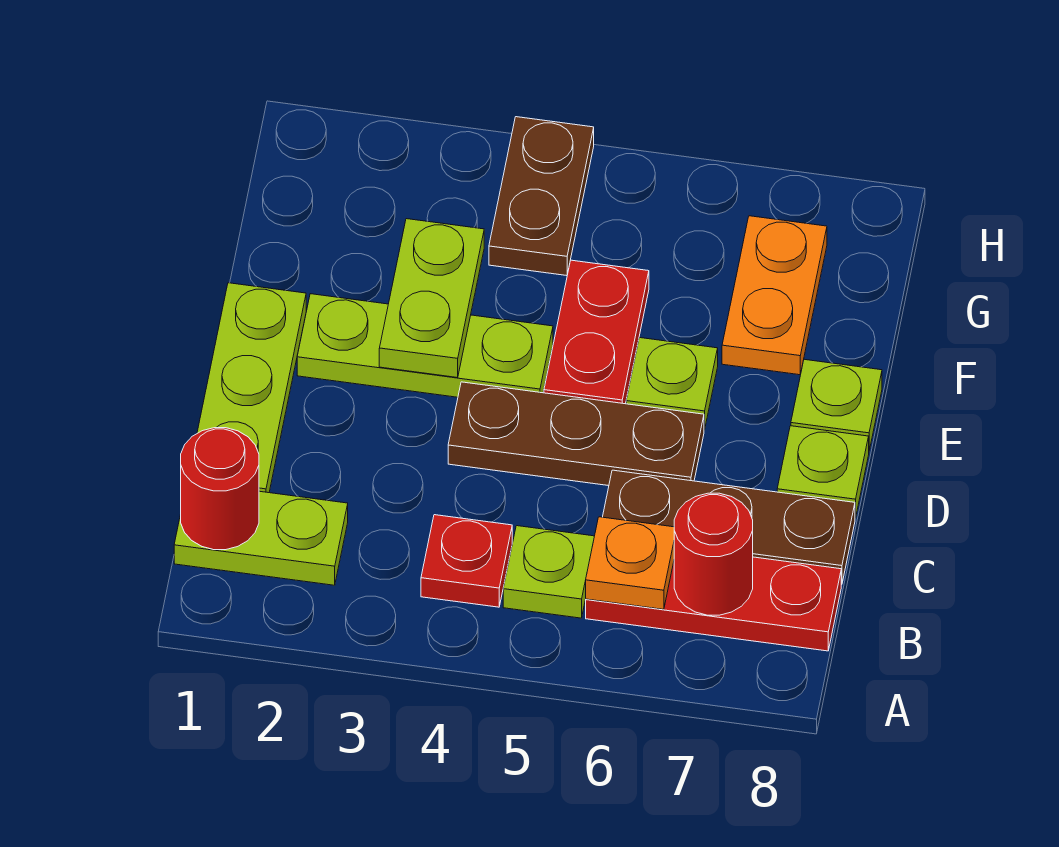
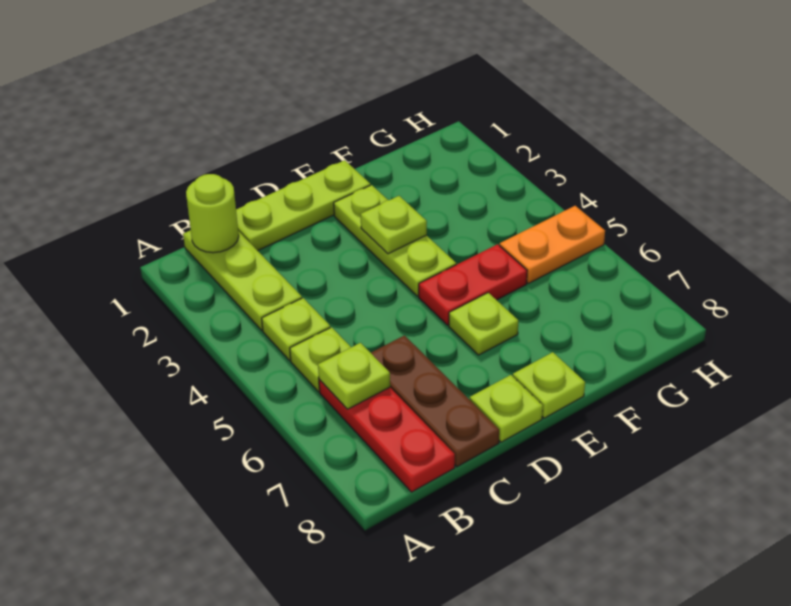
lime plate B1:B2 level 1 -> lime plate B1:B3 level 1
red round brick B1 level 2 -> lime round brick B1 level 2
red plate B4 level 1 -> lime plate B4 level 1
orange plate B6 level 2 -> lime plate B6 level 2
red round brick B7 level 2 -> none
brown plate D4:D6 level 1 -> none
lime plate E3:F3 level 2 -> lime plate E3 level 2
orange plate F7:G7 level 1 -> orange plate G5:H5 level 1
brown plate G4:H4 level 1 -> none

